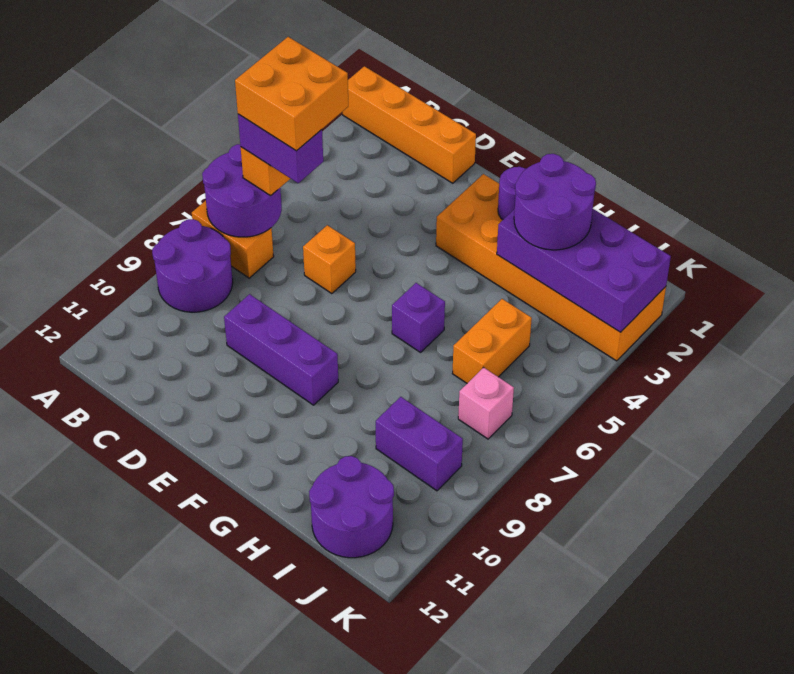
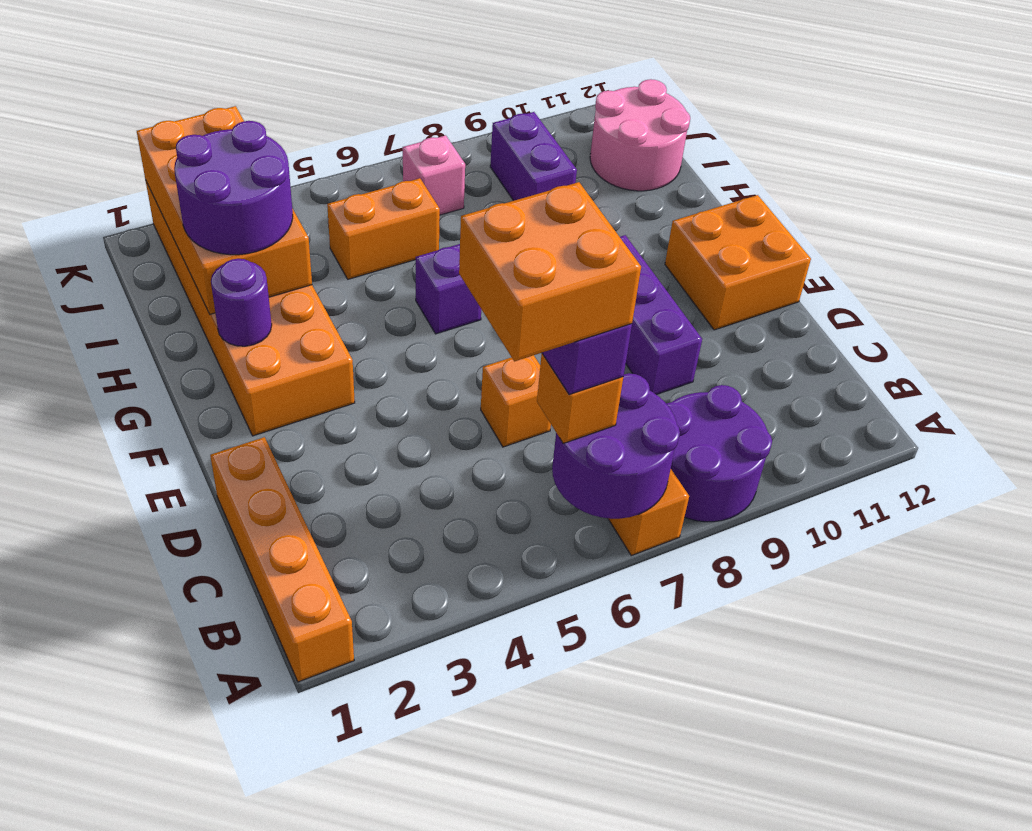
none -> orange brick E11:F12 level 1
purple brick H2:K3 level 2 -> orange brick H2:K3 level 2
purple round brick I11:J12 level 1 -> pink round brick I11:J12 level 1

